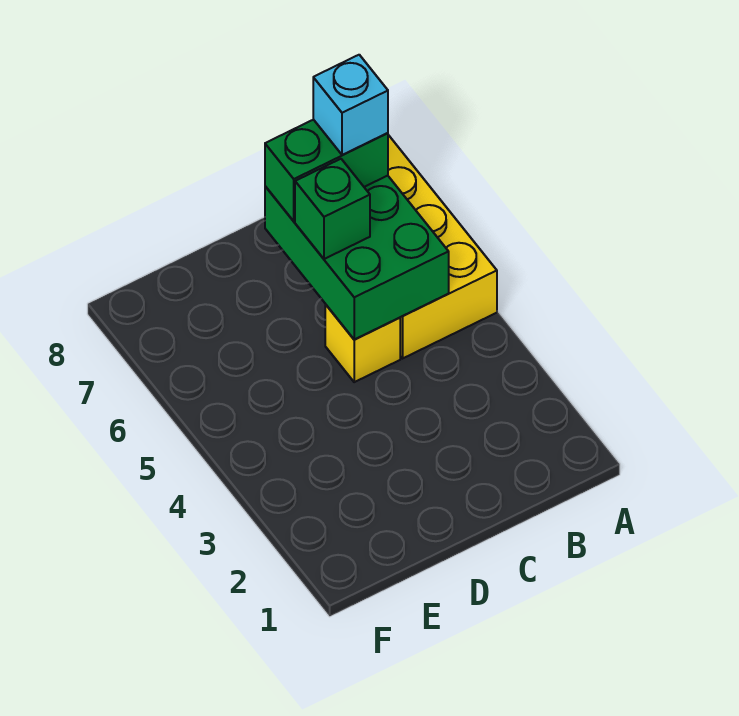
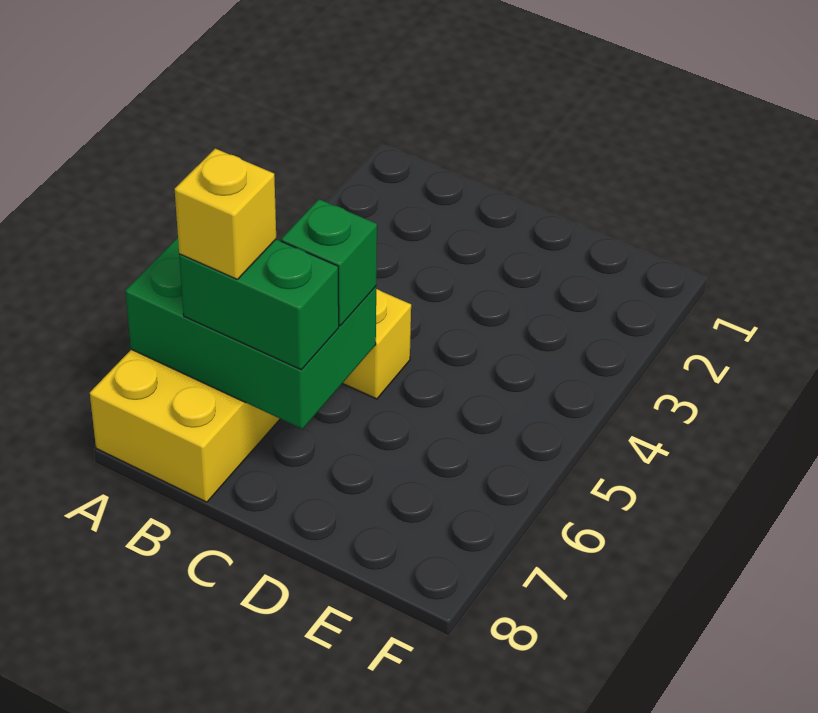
green brick B5:C7 level 2 -> green brick A6:C7 level 2
cyan brick B7 level 4 -> yellow brick B7 level 4

